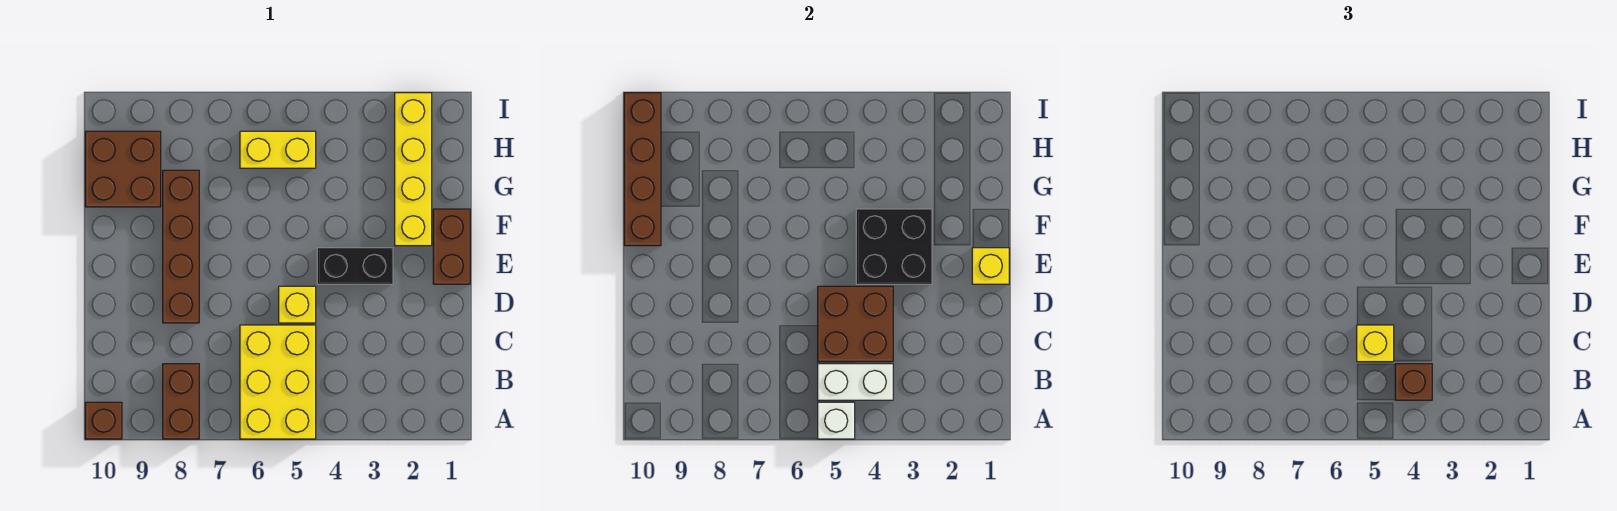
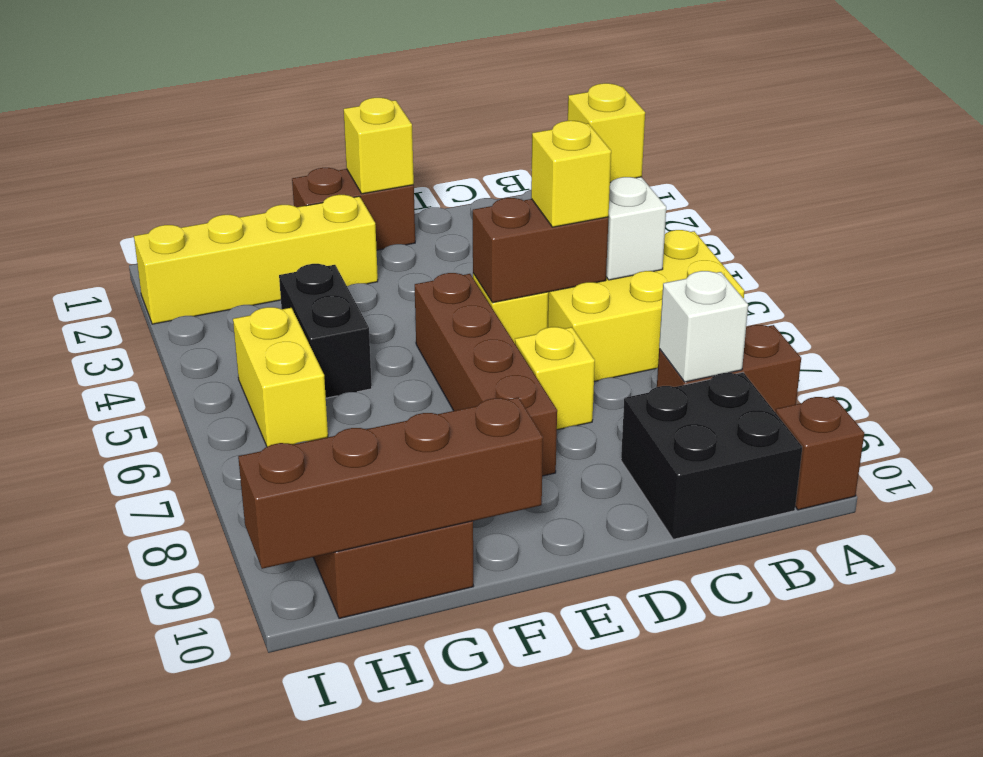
white brick A5 level 2 -> white brick B8 level 2
brown brick B4 level 3 -> yellow brick B4 level 3
brown brick C4:D5 level 2 -> brown brick C5:D5 level 2
none -> yellow brick D7 level 1
brown brick D8:G8 level 1 -> brown brick E5:E8 level 1
black brick E3:E4 level 1 -> black brick G4:G5 level 1
black brick E3:F4 level 2 -> black brick B9:C10 level 1

